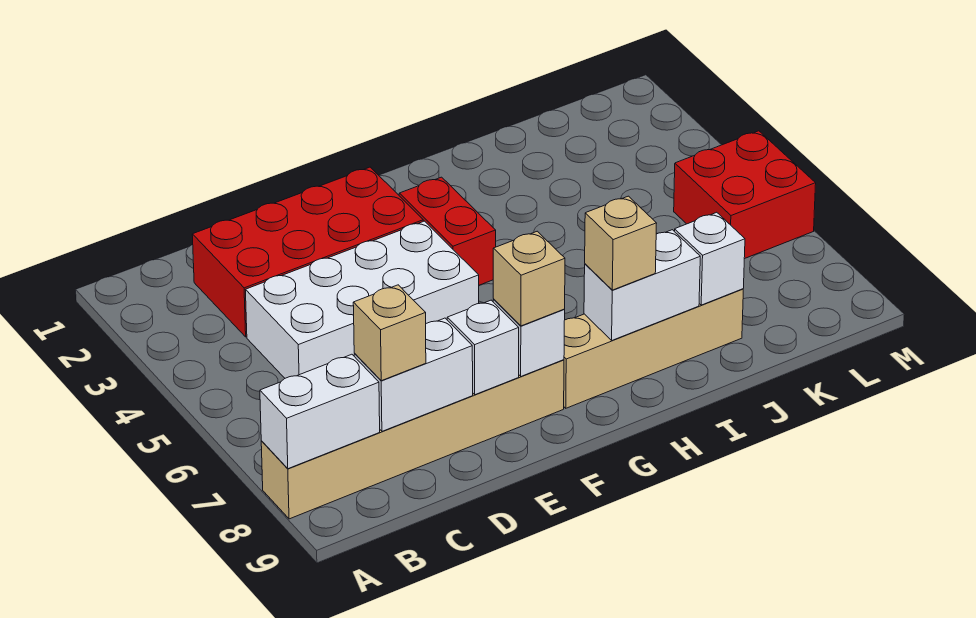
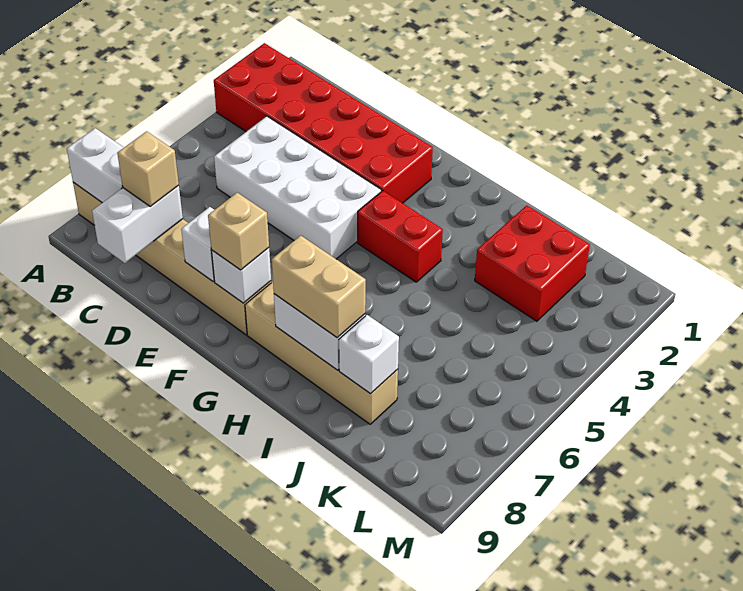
red brick C2:F3 level 1 -> red brick A2:F3 level 1
white brick C8:D8 level 2 -> white brick C8:C9 level 2
red brick G3:G4 level 1 -> red brick G4:H4 level 1
tan brick H8 level 3 -> tan brick H8:I8 level 3
red brick L5:M6 level 1 -> red brick J2:K3 level 1

